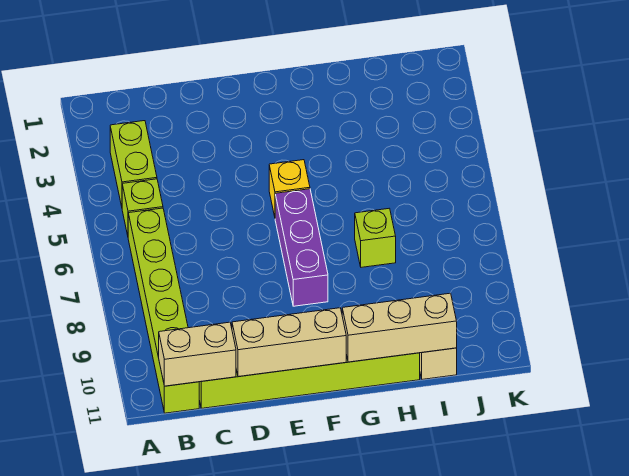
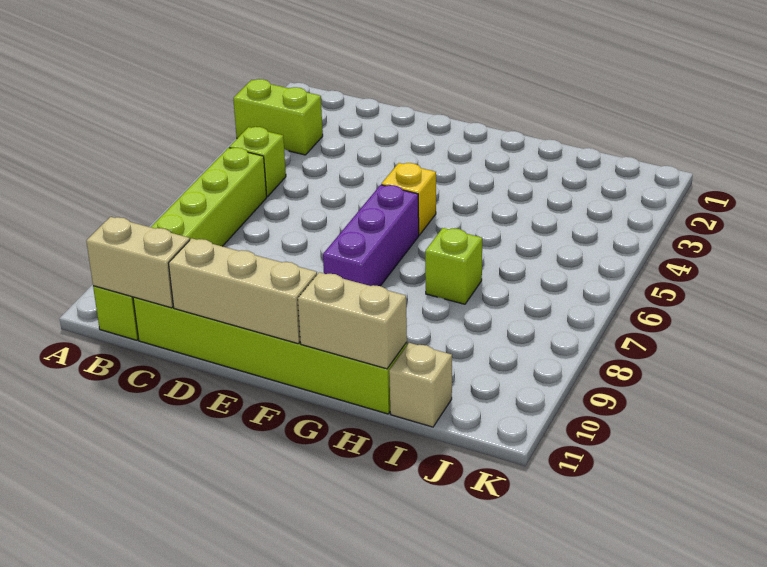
lime brick B3:B4 level 1 -> lime brick A3:B3 level 1
tan brick G11:I11 level 2 -> tan brick G11:H11 level 2

